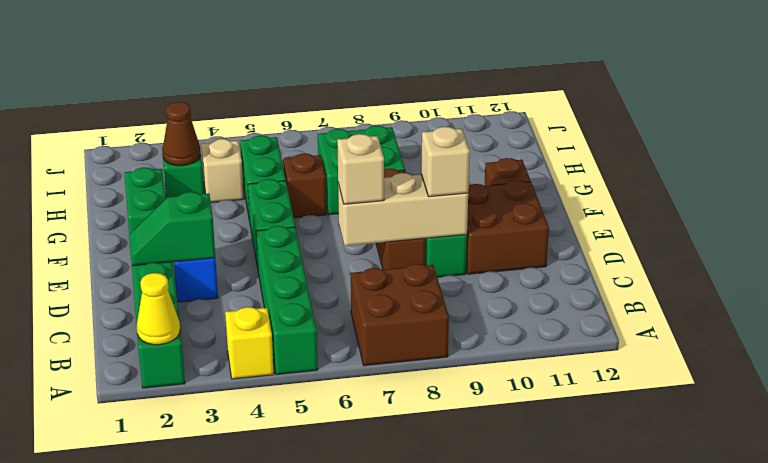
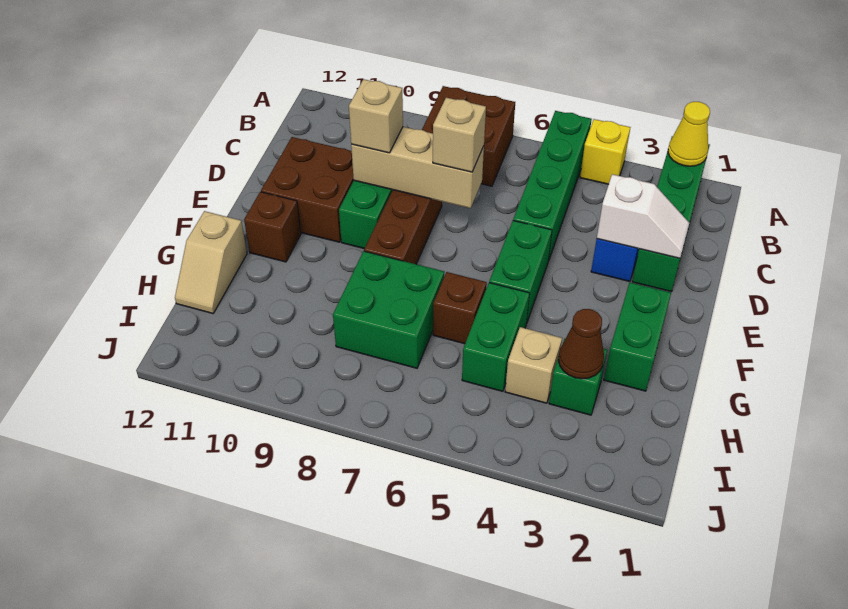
green slope D2:D3 level 2 top 3 -> white slope D2:D3 level 2 top 3
none -> tan slope G12:H12 level 1 top G

